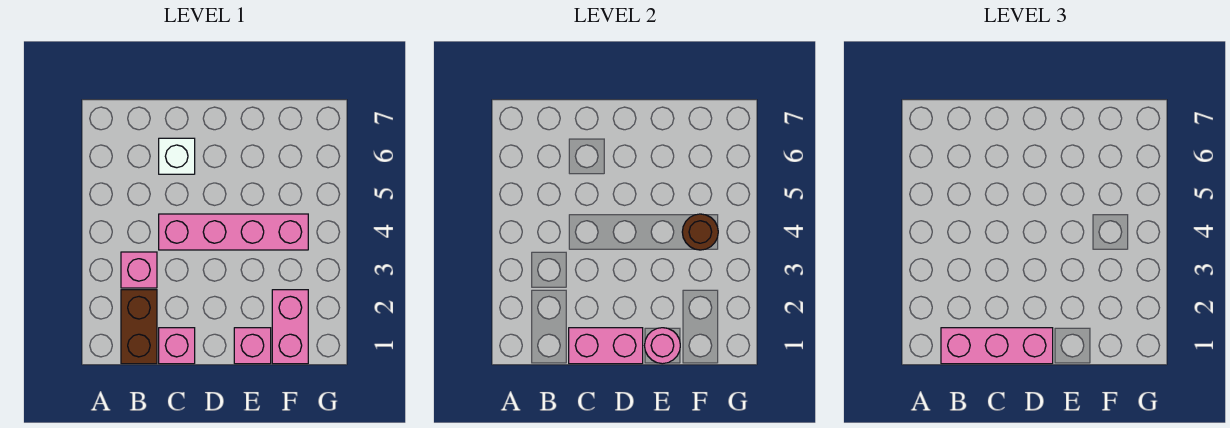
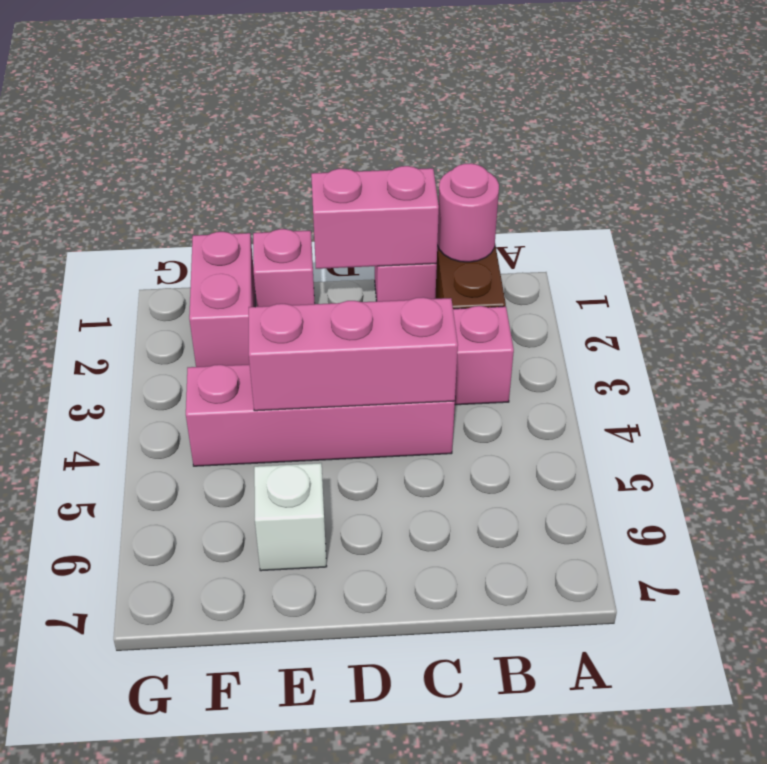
pink brick B1:D1 level 3 -> pink brick C4:E4 level 2
white brick C6 level 1 -> white brick E6 level 1
pink round brick E1 level 2 -> pink round brick B1 level 2
brown round brick F4 level 2 -> none

